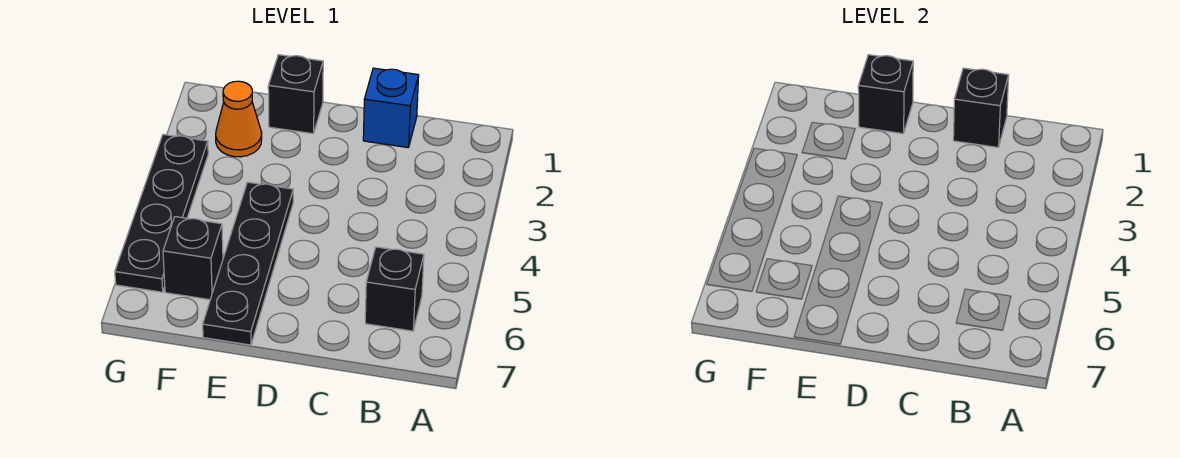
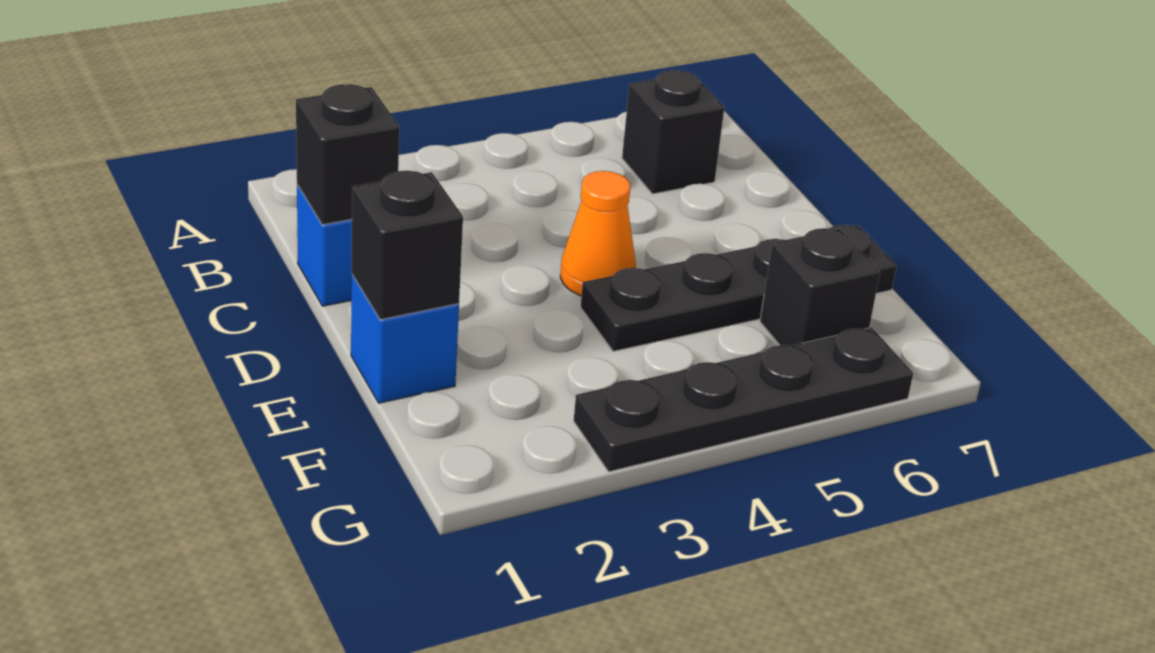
black brick E1 level 1 -> blue brick E1 level 1
orange cone F2 level 1 -> orange cone D4 level 1

